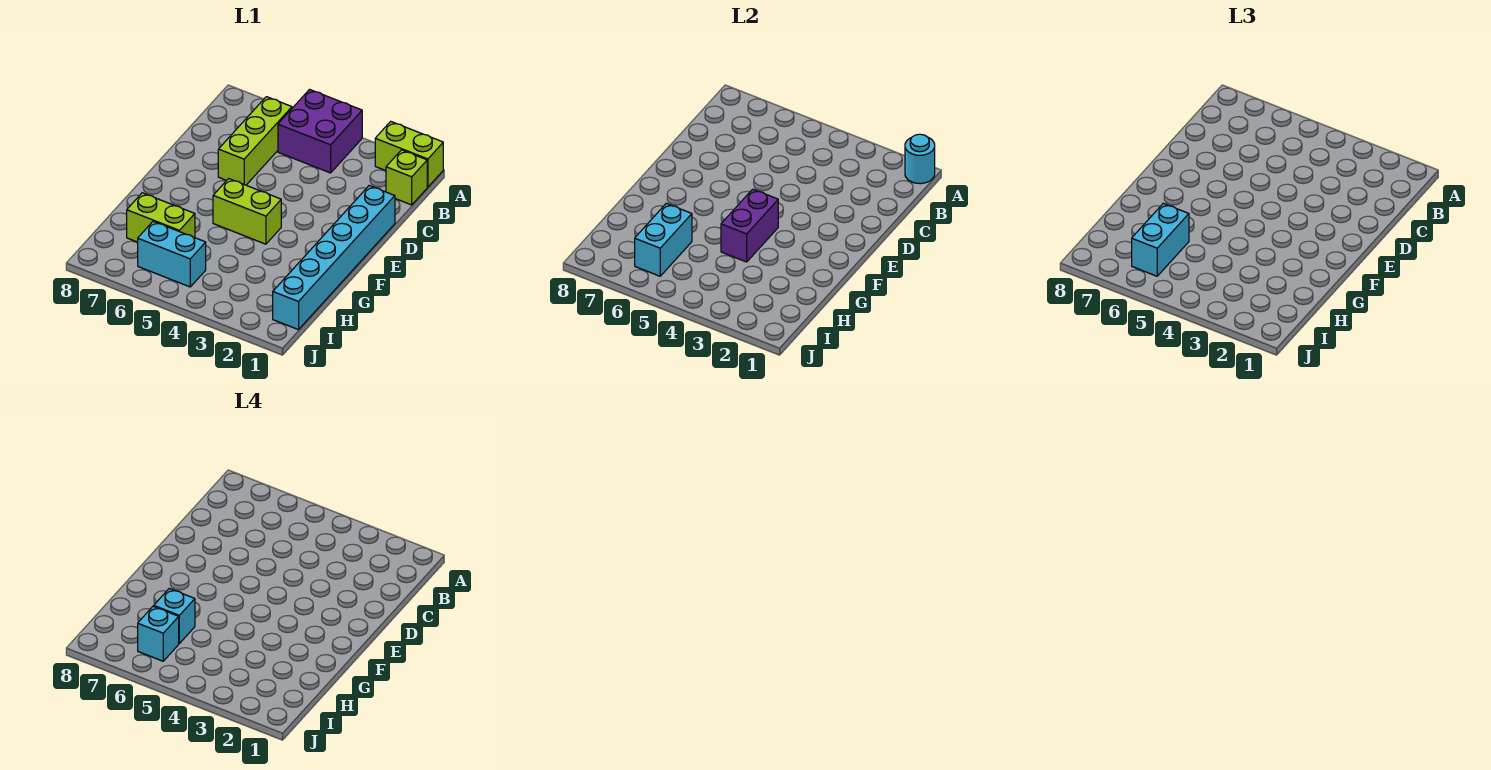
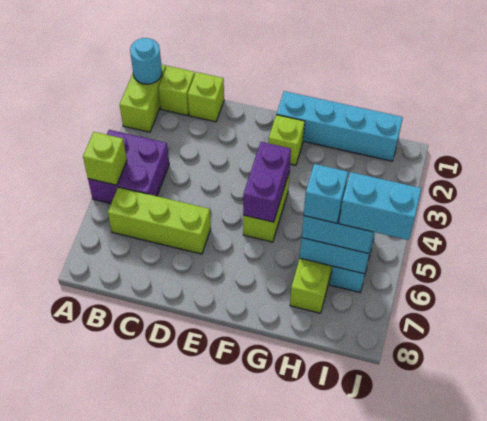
none -> lime brick A5 level 2
none -> lime brick C1 level 1
cyan brick D1:I1 level 1 -> cyan brick F1:I1 level 1
none -> lime brick F2 level 1
purple brick F4:G4 level 2 -> purple brick F4:F5 level 2
cyan brick I6 level 4 -> cyan brick I6:J6 level 4

